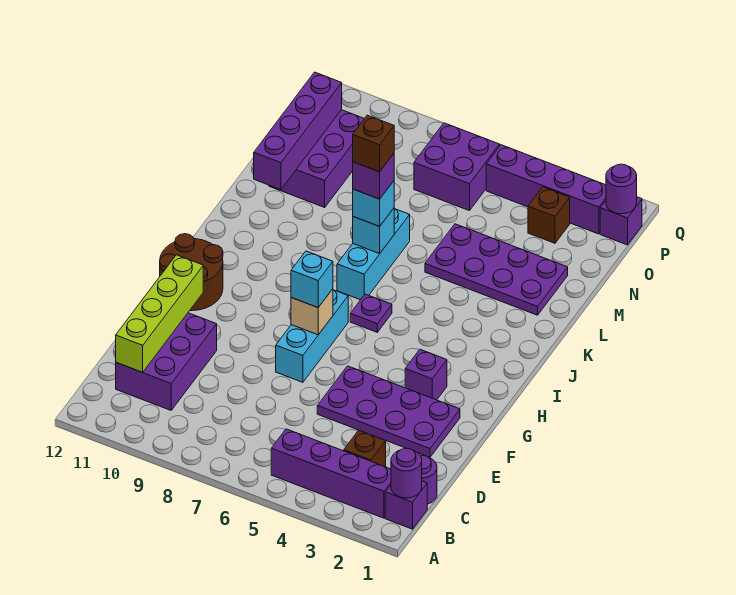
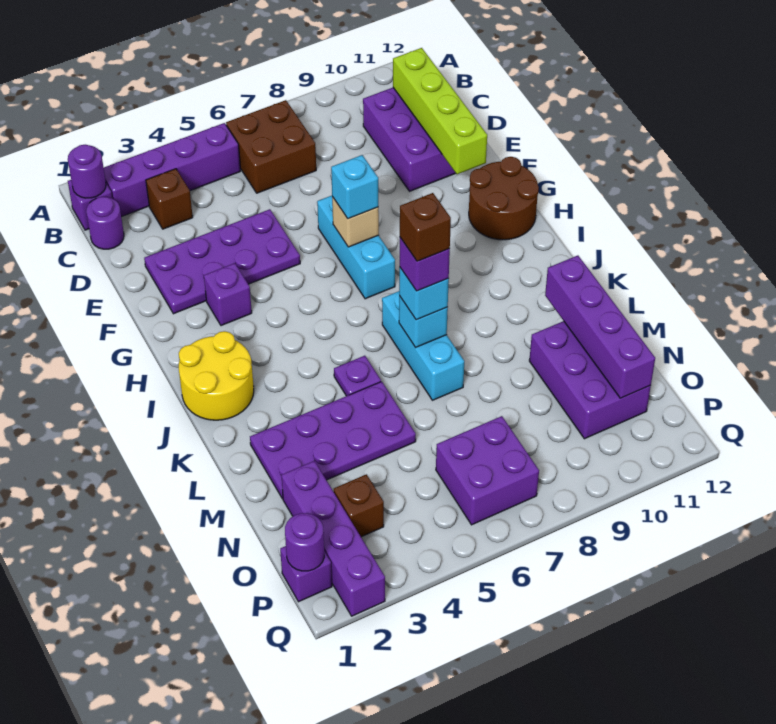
none -> brown brick B6:C7 level 1
none -> yellow round brick I1:J2 level 1
purple plate I6 level 1 -> purple plate K5 level 1
purple brick P2:P5 level 1 -> purple brick N2:Q2 level 1

